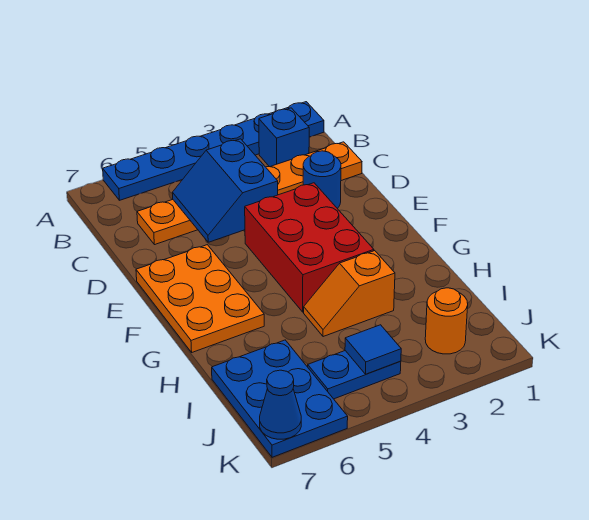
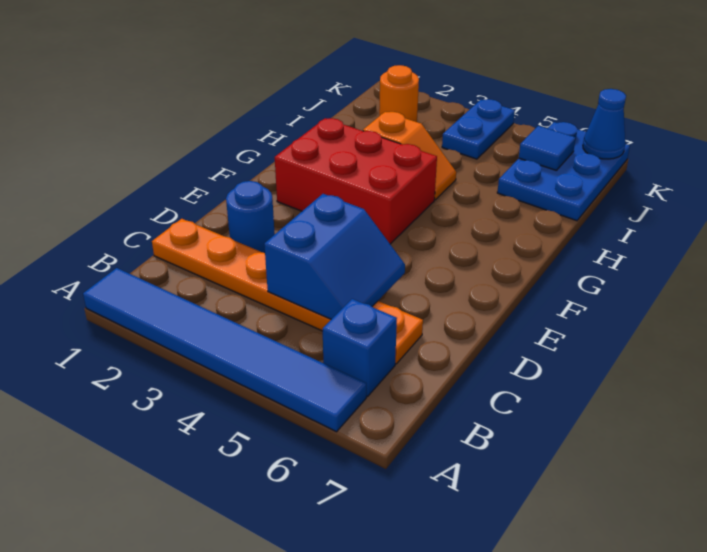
blue plate A1:A6 level 1 -> blue tile A1:A6 level 1
blue brick B2 level 1 -> blue brick B6 level 1
red brick E3:G4 level 1 -> red brick F2:G4 level 1
orange plate E6:G7 level 1 -> none
blue plate J4:J5 level 1 -> blue plate J4:K4 level 1
blue tile J4 level 2 -> blue tile J6 level 2

